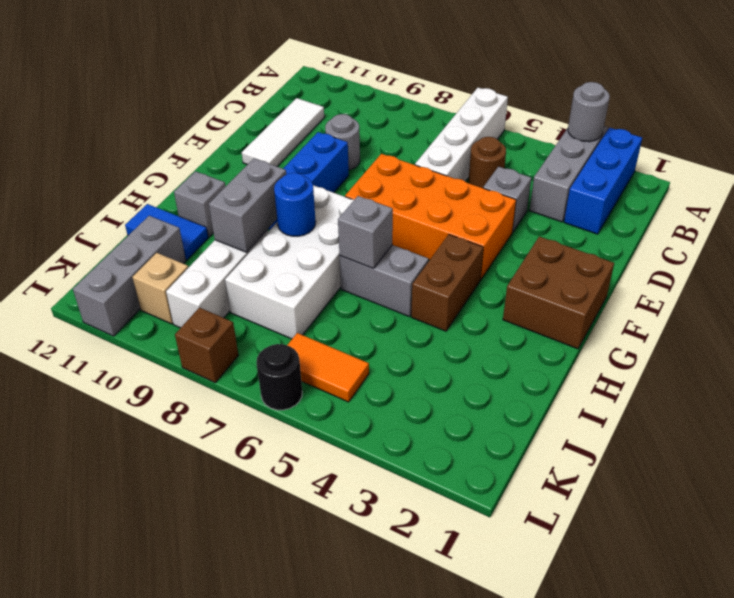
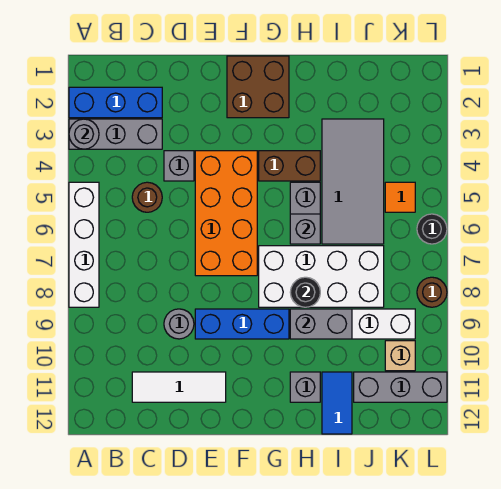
white brick A6:D6 level 1 -> white brick A5:A8 level 1
blue round brick H8 level 2 -> black round brick H8 level 2
none -> grey tile I3:J6 level 1
orange tile K5:K6 level 1 -> orange tile K5 level 1
brown brick L8 level 1 -> brown round brick L8 level 1

